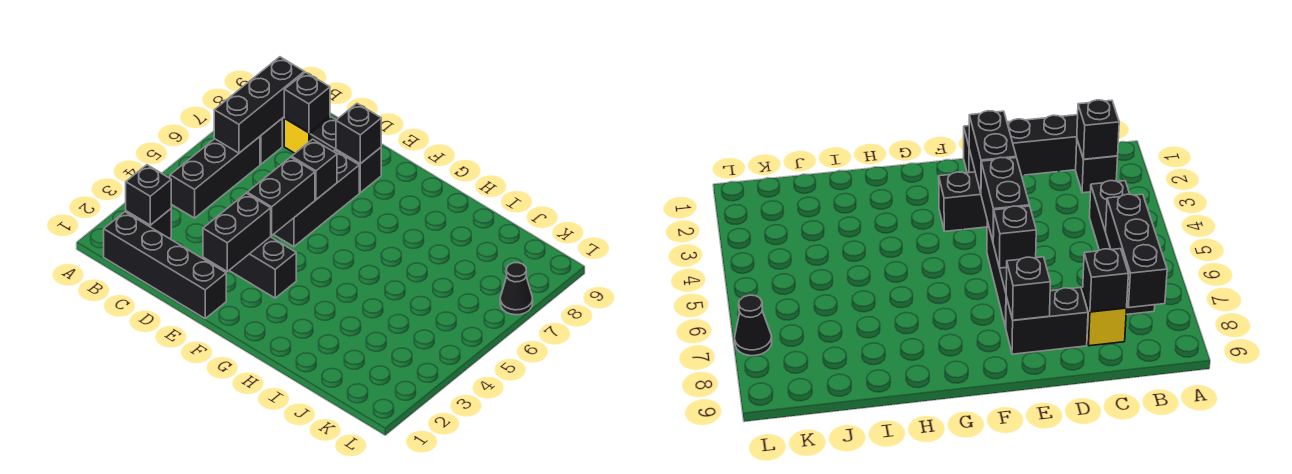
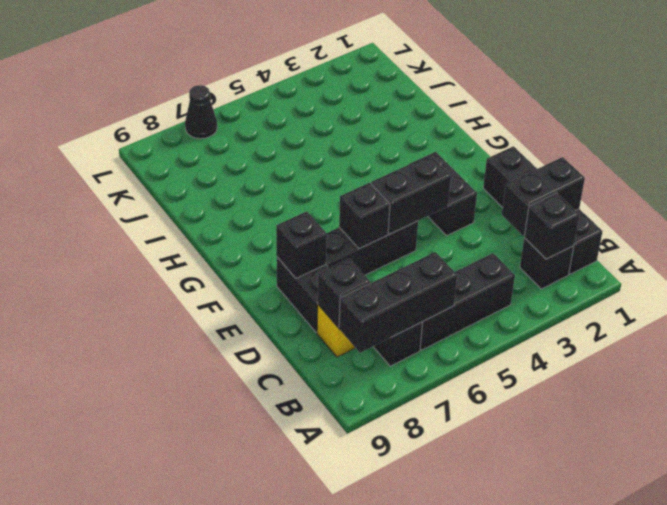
black brick E2:E3 level 2 -> black brick C1:C2 level 2

